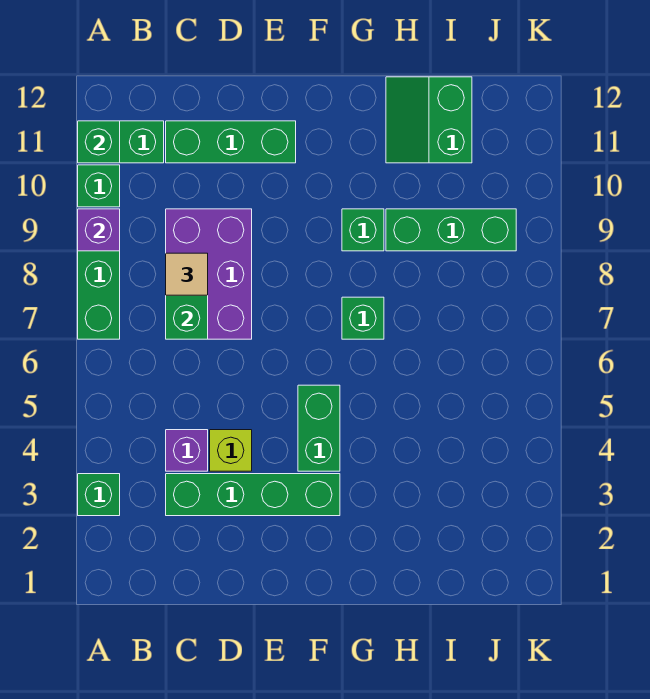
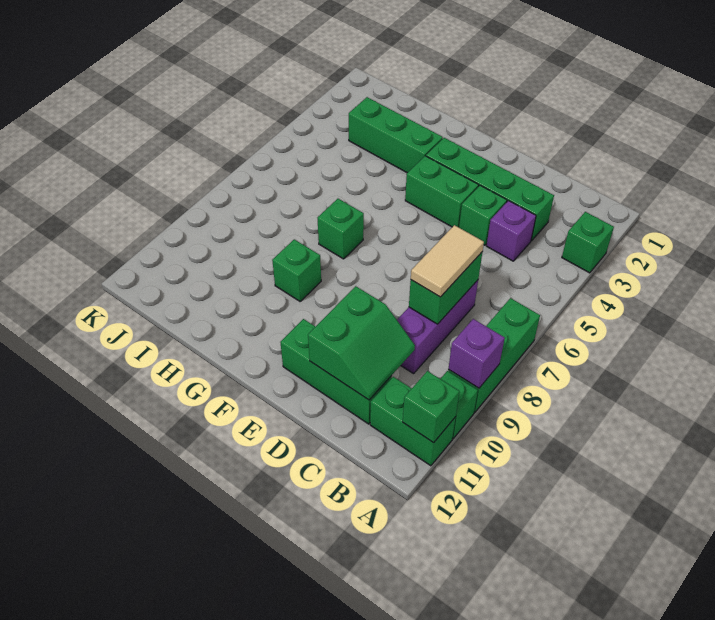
purple brick C7:D9 level 1 -> purple brick C7:C9 level 1
tan tile C8 level 3 -> tan tile C7:C8 level 3
lime brick D4 level 1 -> green brick D4 level 1
green brick F4:F5 level 1 -> green brick E4:F4 level 1
green brick H9:J9 level 1 -> green brick G3:I3 level 1
green slope H11:I12 level 1 top I -> green slope C10:D11 level 2 top D

